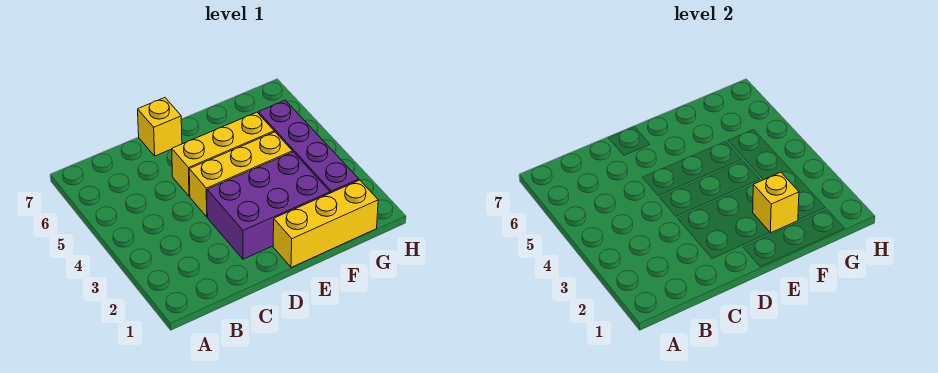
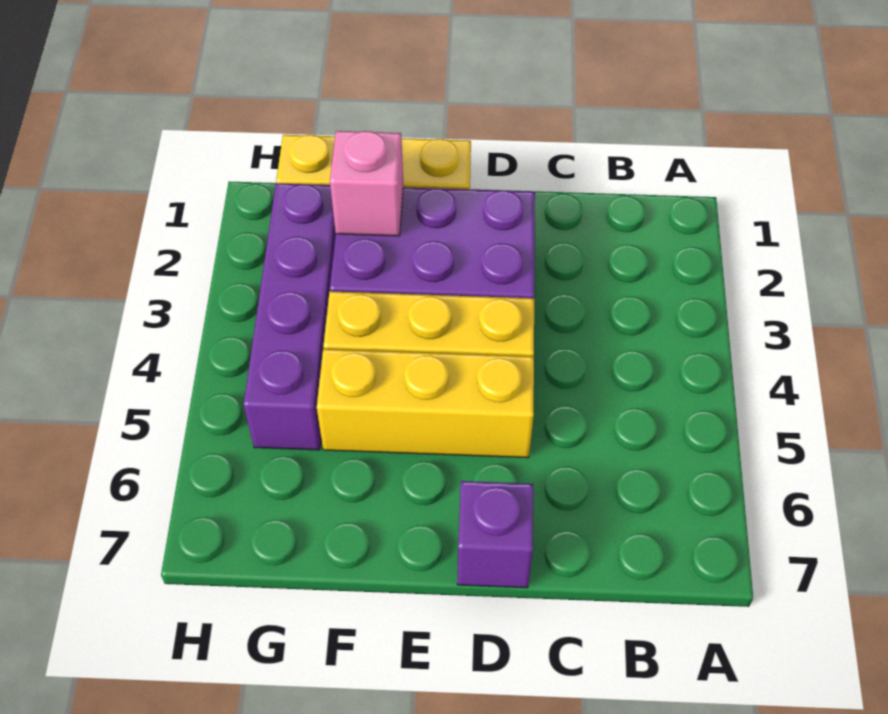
yellow brick D7 level 1 -> purple brick D7 level 1
yellow brick F2 level 2 -> pink brick F2 level 2

